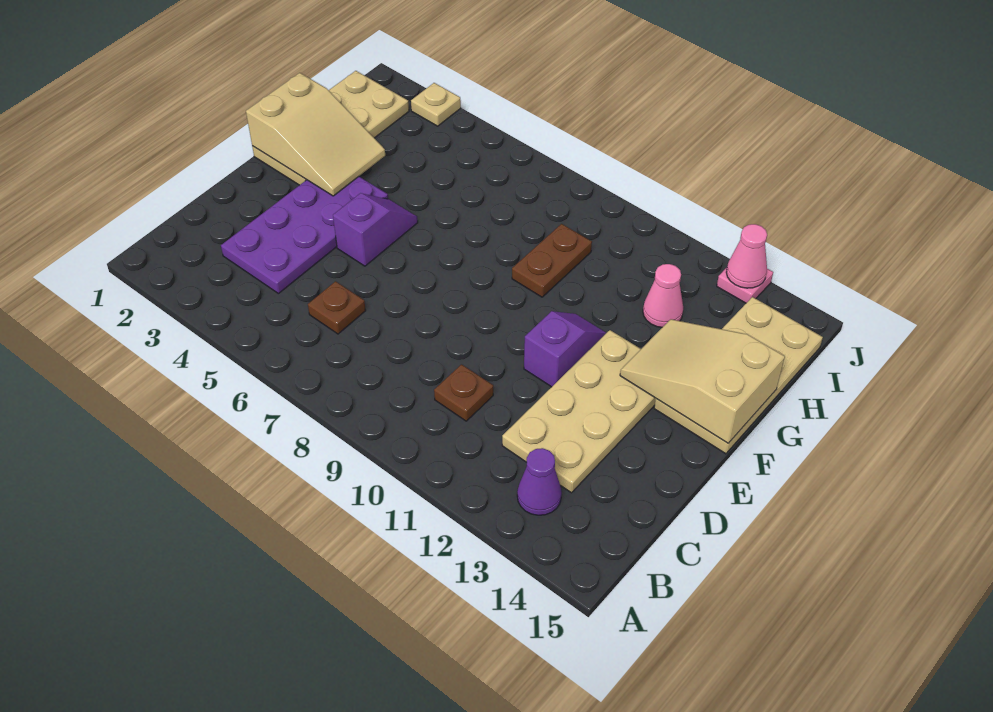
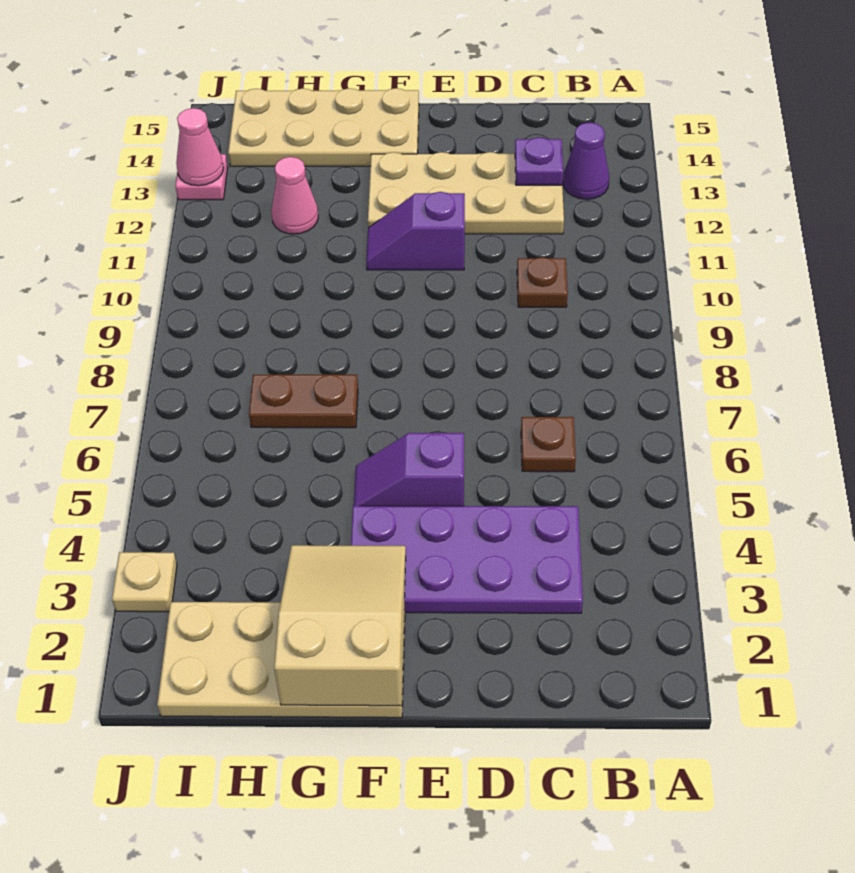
none -> purple plate C13 level 2
tan slope F13:G15 level 2 top 15 -> none
brown plate G9:H9 level 1 -> brown plate G7:H7 level 1

